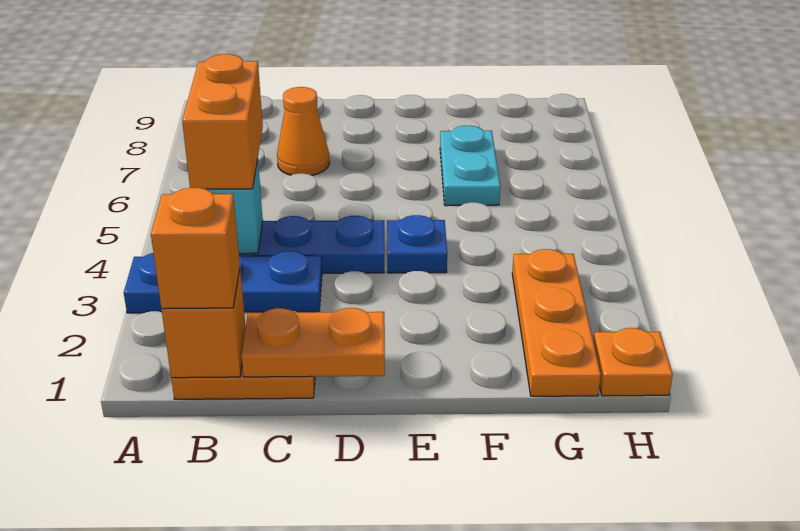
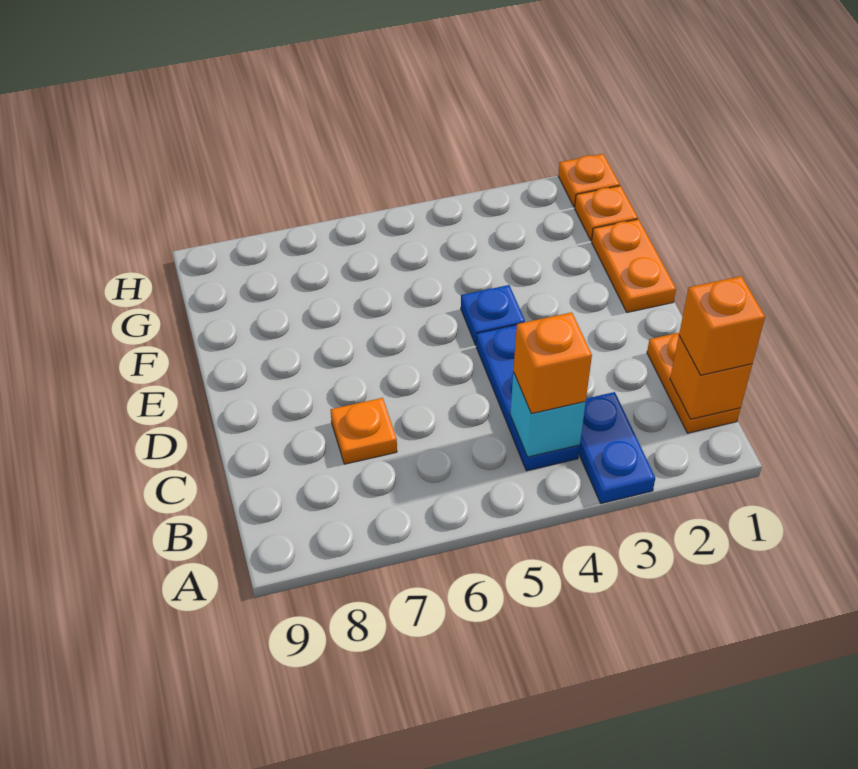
blue plate A3:C3 level 1 -> blue plate A3:B3 level 1
orange brick B4:B5 level 3 -> orange brick B4 level 3
orange plate C1:D1 level 2 -> orange plate E1:F1 level 1
orange cone C7 level 1 -> orange plate C7 level 1
cyan plate F6:F7 level 1 -> none
orange plate G1:G3 level 1 -> orange plate G1 level 1

